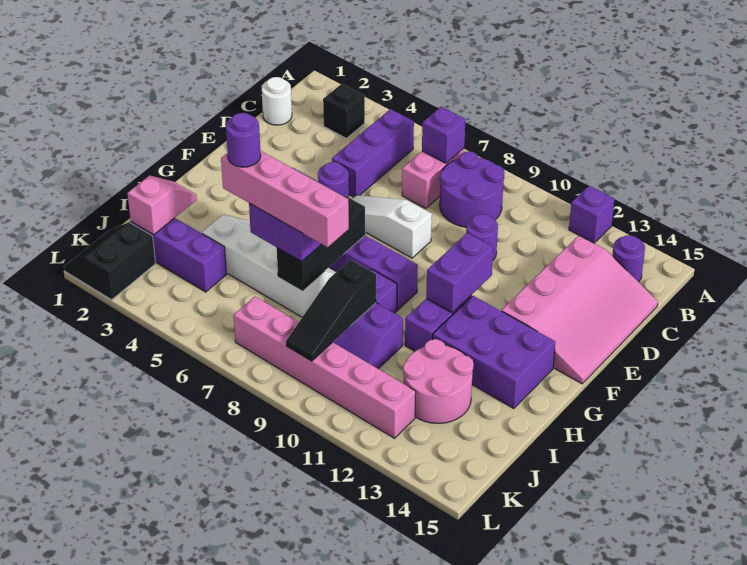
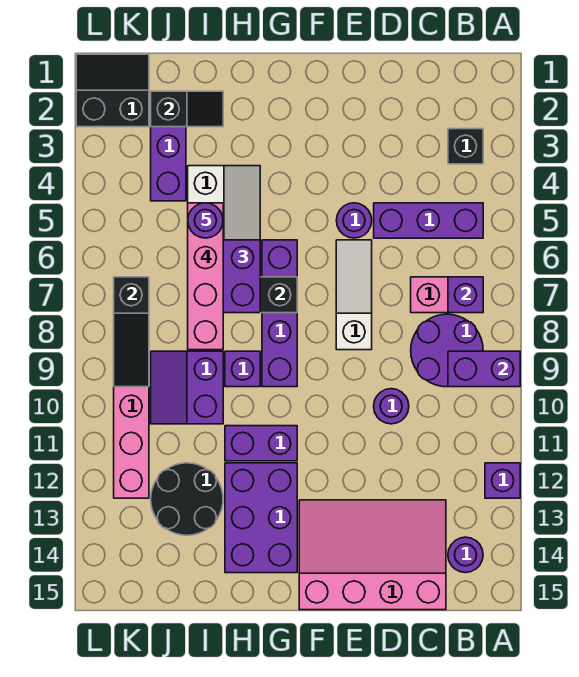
white round brick C1 level 1 -> none
pink slope C13:F15 level 1 top 13 -> pink slope C13:F15 level 1 top 15
purple brick F11:G11 level 2 -> purple brick A9:B9 level 2
pink slope I2:J2 level 2 top J -> black slope I2:J2 level 2 top J
black slope I9:K9 level 2 top I -> black slope K7:K9 level 2 top 7
pink round brick I12:J13 level 1 -> black round brick I12:J13 level 1

